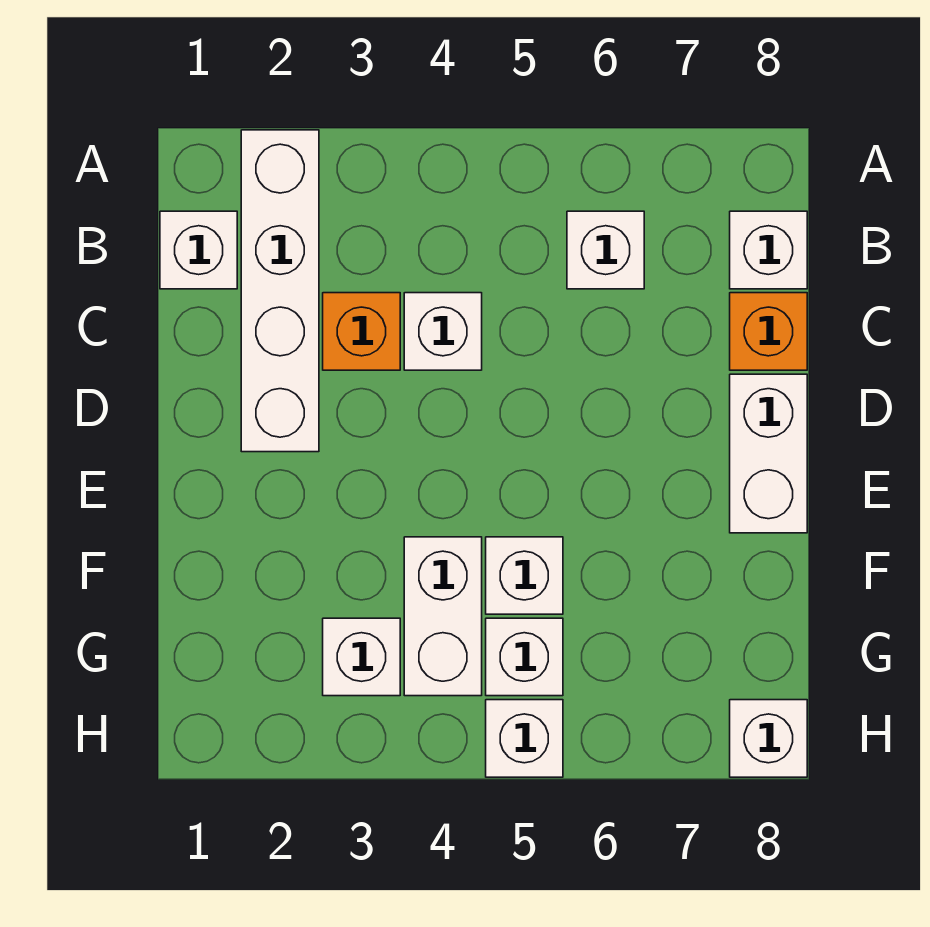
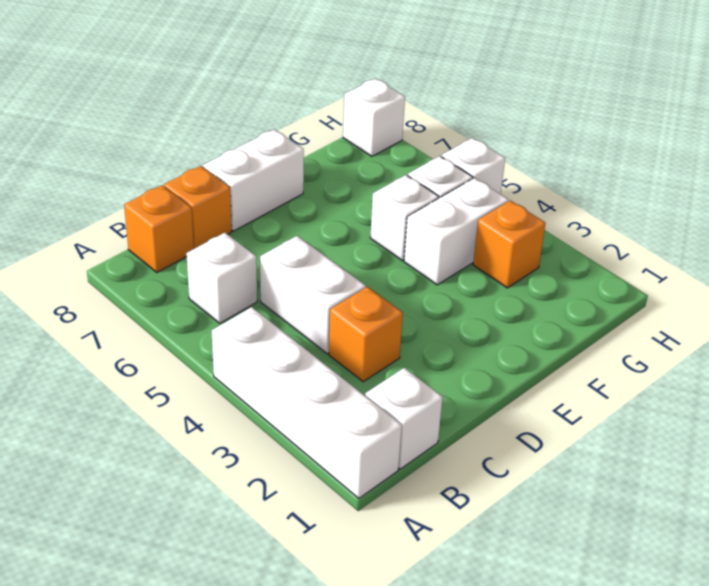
white brick A2:D2 level 1 -> white brick A1:A4 level 1
white brick B8 level 1 -> orange brick B8 level 1
white brick C4 level 1 -> white brick C4:C5 level 1
white brick G3 level 1 -> orange brick G3 level 1

